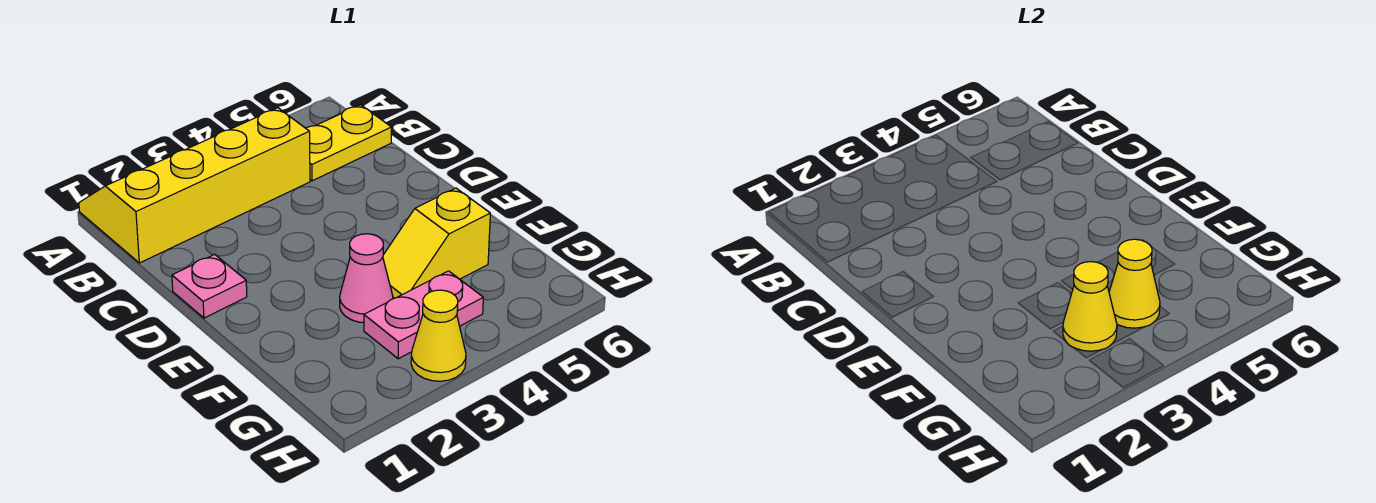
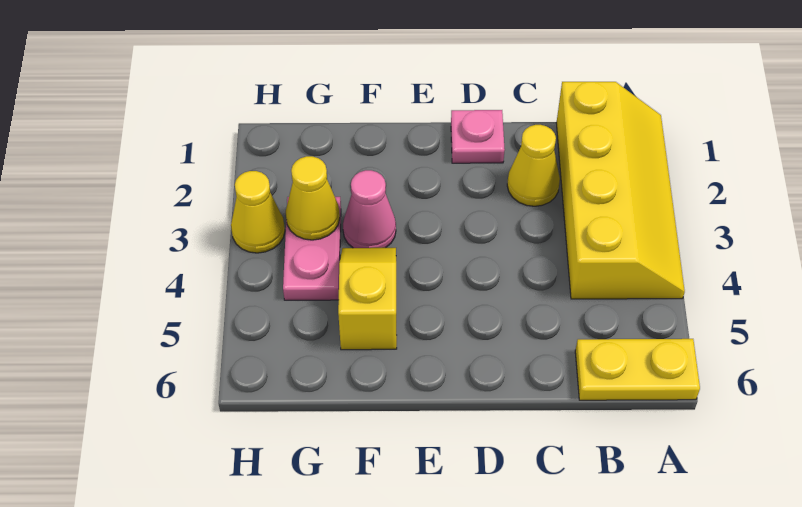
yellow plate B5:B6 level 1 -> yellow plate A6:B6 level 1
yellow cone G4 level 2 -> yellow cone C2 level 1

